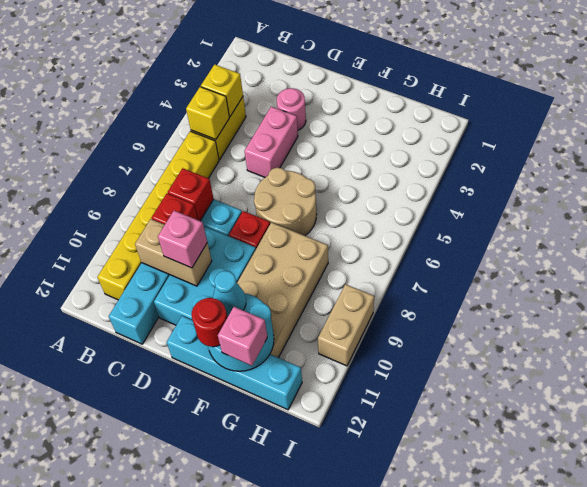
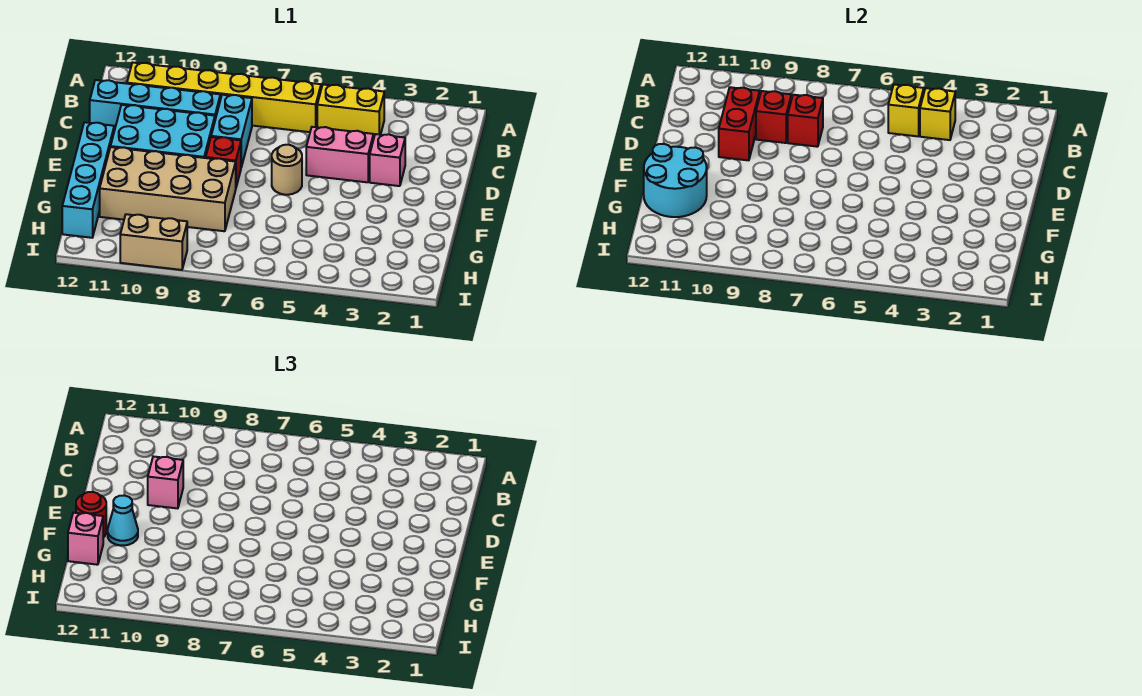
tan brick C10:D10 level 2 -> red brick C10:D10 level 2
pink round brick D3 level 1 -> pink brick D3 level 1
tan round brick E6:F7 level 1 -> tan round brick E6 level 1

